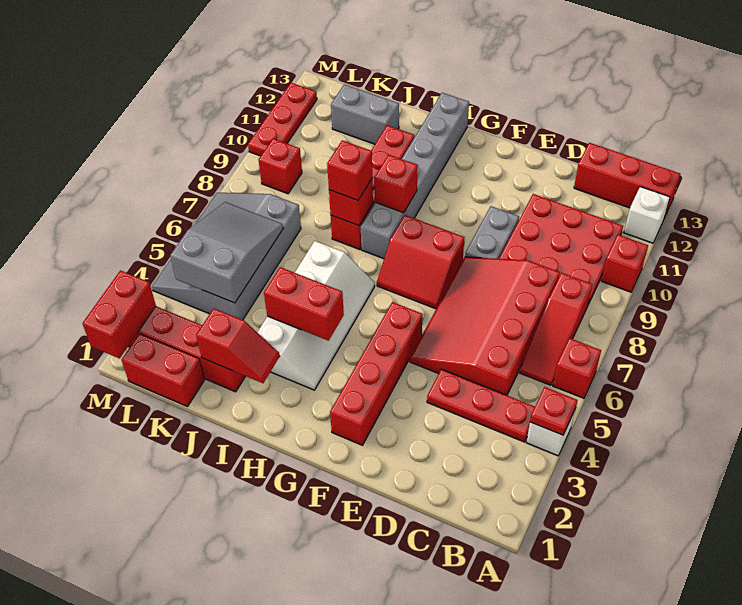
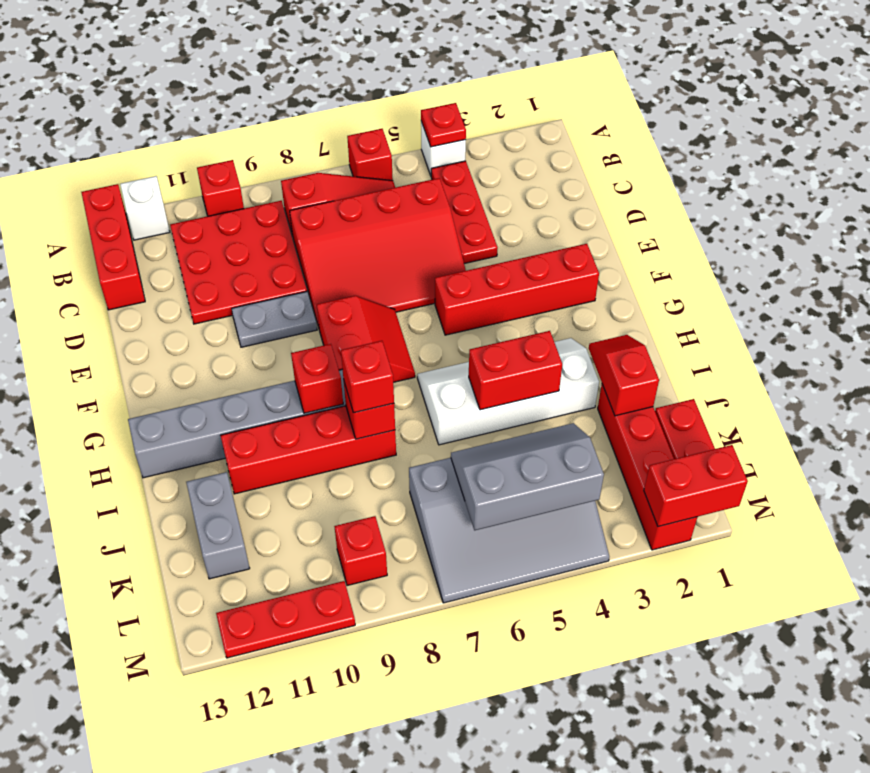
red brick H4:I4 level 2 -> red brick I4:I5 level 2
grey slope K4:L6 level 2 top 4 -> grey slope K4:L6 level 2 top L

